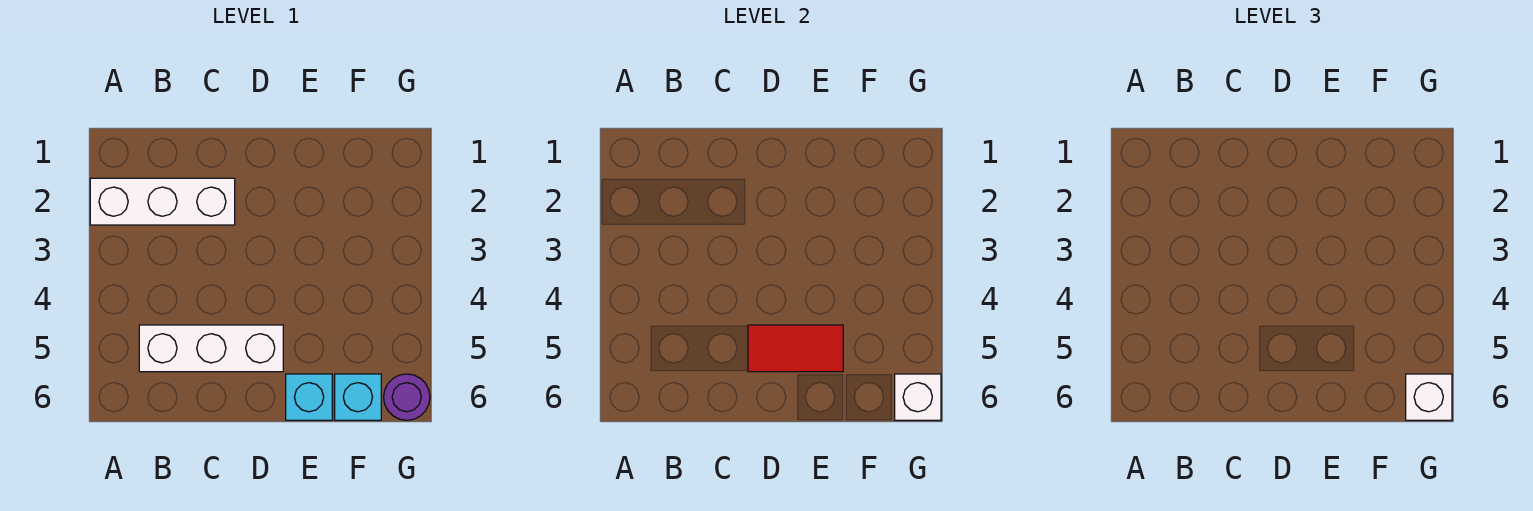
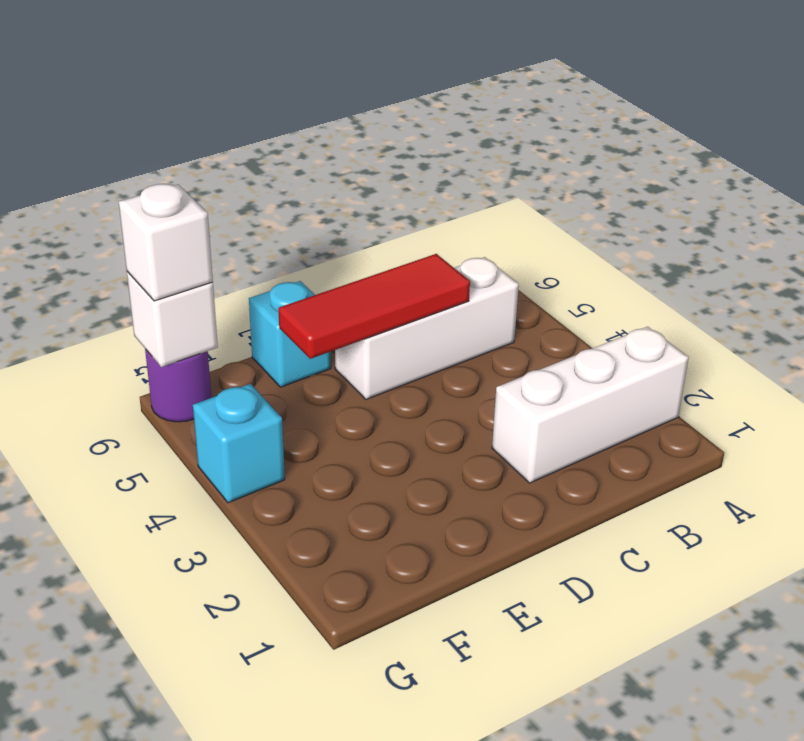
red tile D5:E5 level 2 -> red tile C5:E5 level 2
cyan brick F6 level 1 -> cyan brick G4 level 1

